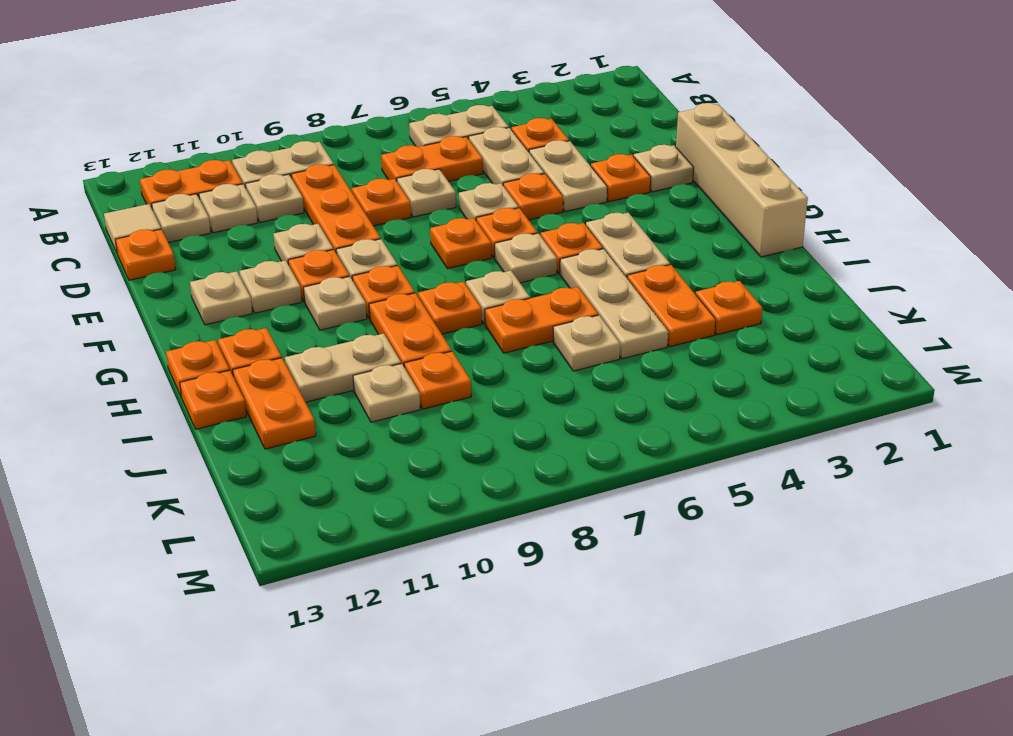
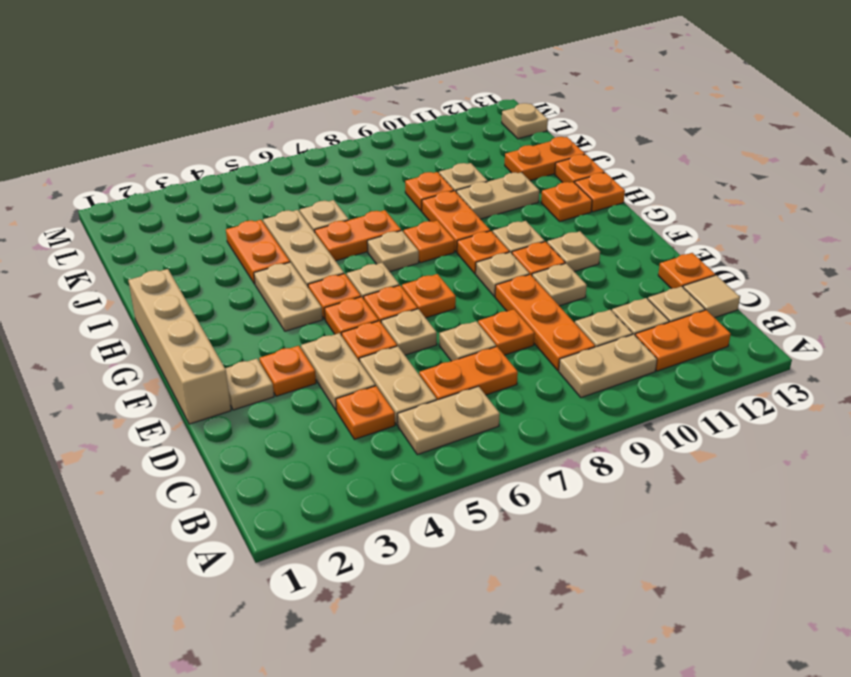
tan plate F12 level 1 -> tan plate L13 level 1
orange plate I12:J12 level 1 -> orange plate J12:J13 level 1
orange plate J3 level 1 -> orange plate F5 level 1

